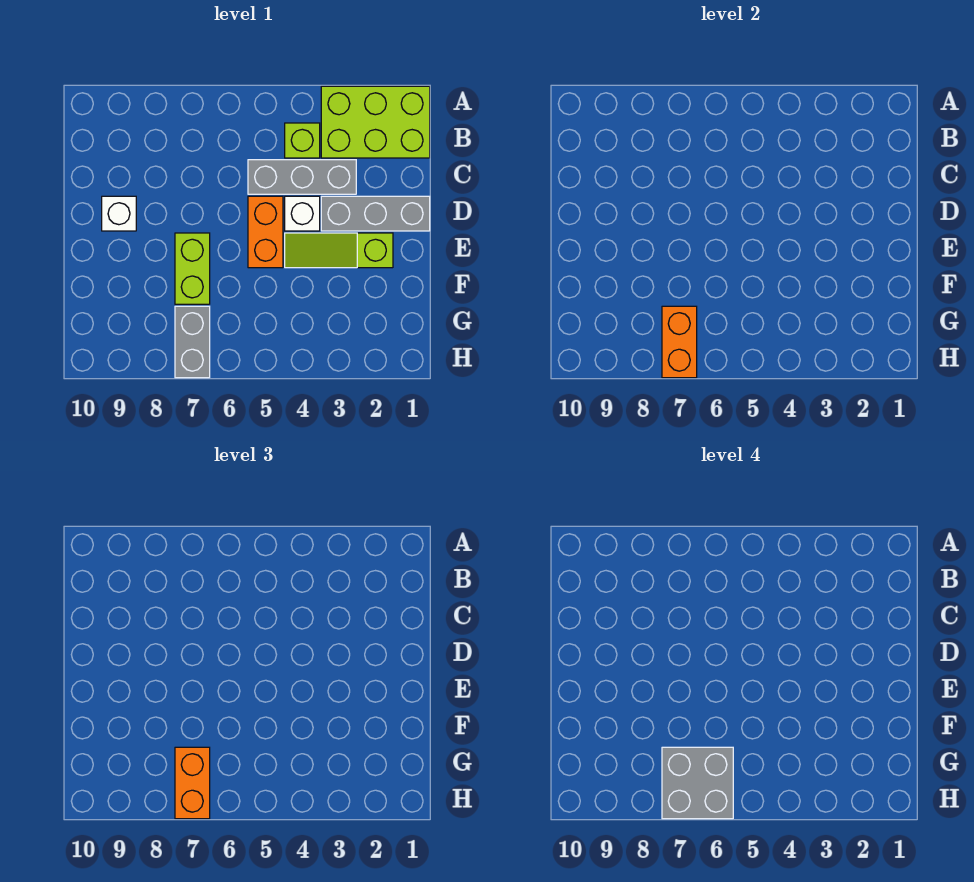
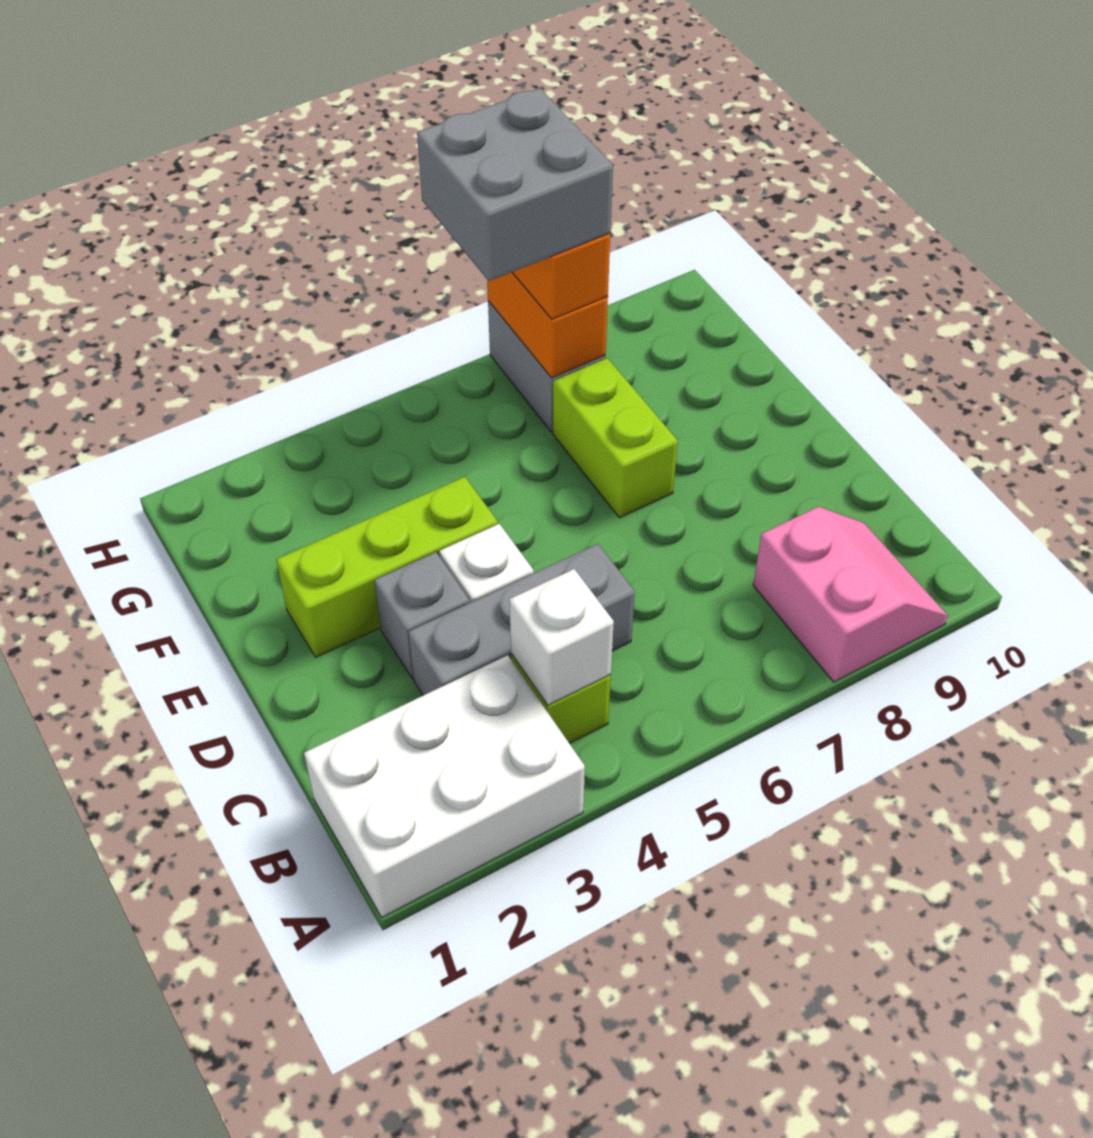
lime brick A1:B3 level 1 -> white brick A1:B3 level 1
none -> pink slope A8:B9 level 1 top 8
grey brick D1:D3 level 1 -> grey brick D3 level 1
orange brick D5:E5 level 1 -> none
white brick D9 level 1 -> white brick B4 level 2
lime slope E2:E4 level 1 top 2 -> lime brick E2:E4 level 1

